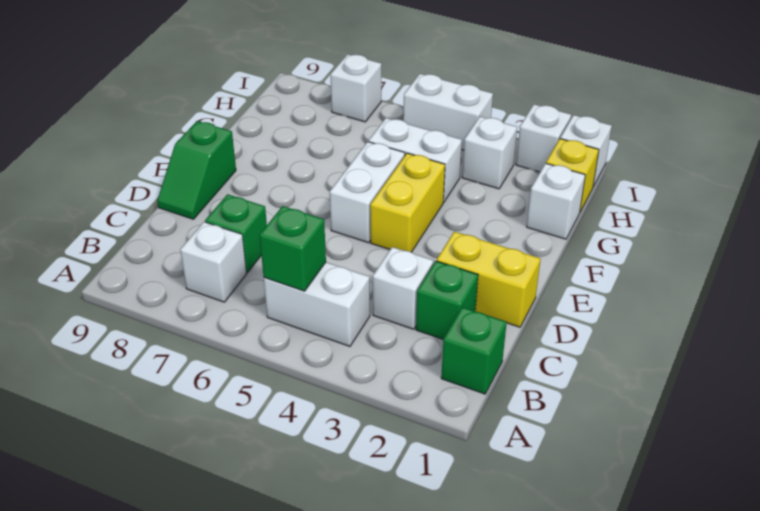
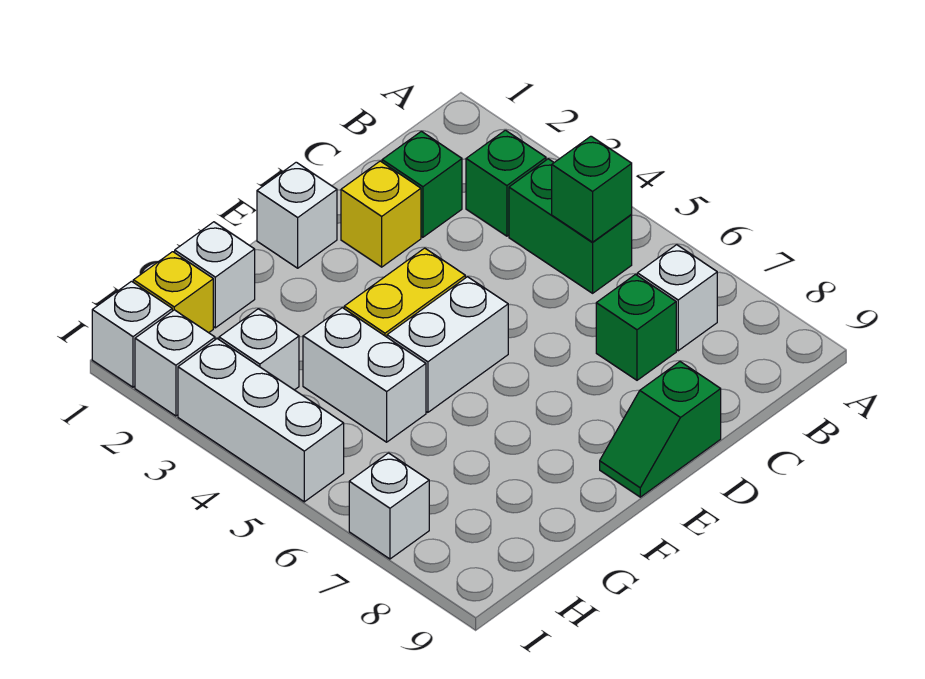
green brick B1 level 1 -> green brick B3 level 1
white brick B4:B5 level 1 -> green brick B4:B5 level 1
white brick C3 level 1 -> white brick E1 level 1
yellow brick D1:D2 level 1 -> yellow brick D2 level 1
green slope D9:E9 level 1 top E -> green slope D9:E9 level 1 top D
white brick I4:I5 level 1 -> white brick I3:I5 level 1

